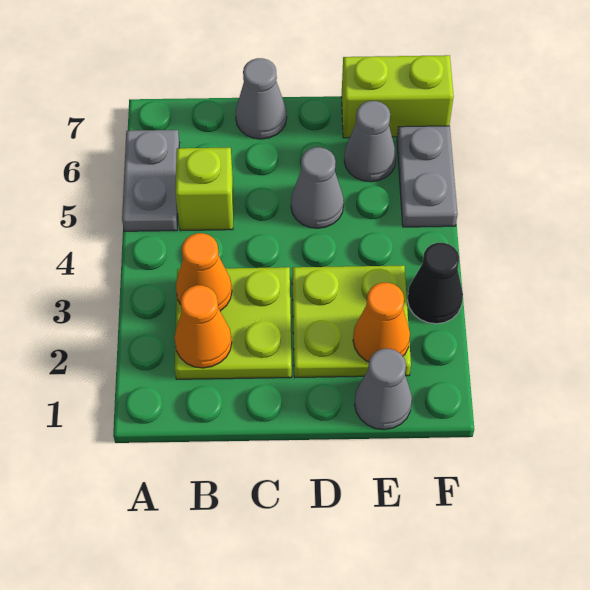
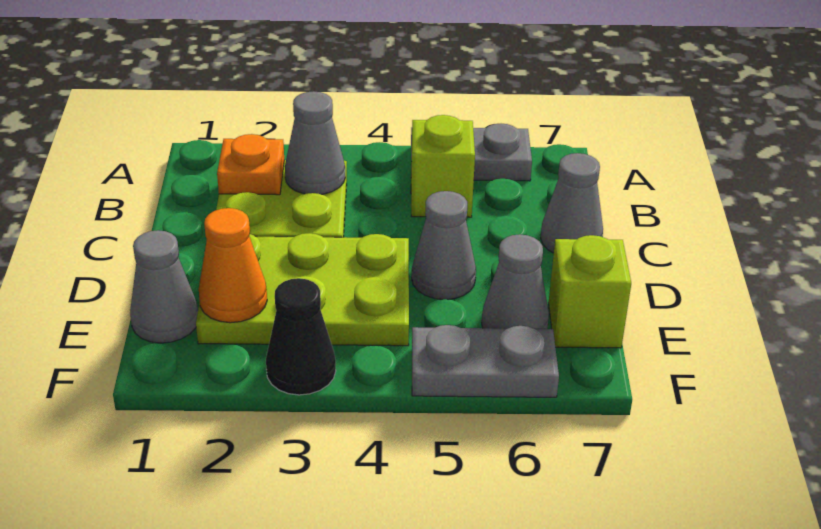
orange cone B2 level 2 -> orange plate B2 level 2
orange cone B3 level 2 -> grey cone B3 level 2
lime plate D2:E3 level 1 -> lime plate D2:E4 level 1
lime brick E7:F7 level 1 -> lime brick E7 level 1

